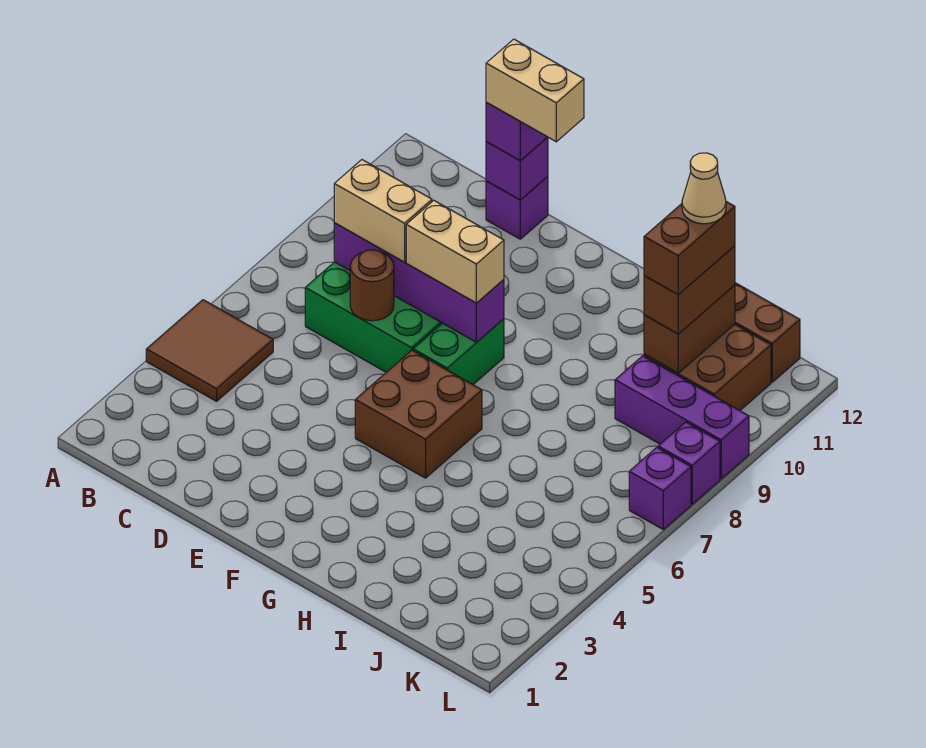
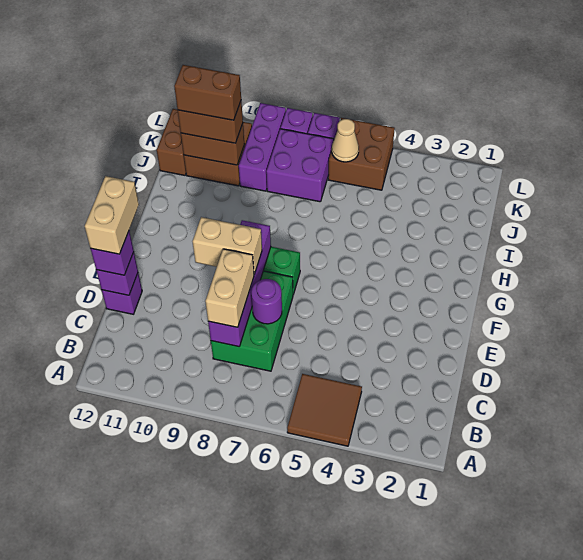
brown round brick D7 level 2 -> purple round brick D7 level 2
tan brick E8:F8 level 3 -> tan brick E8:E9 level 3
brown brick F5:G6 level 1 -> brown brick K5:L6 level 1
none -> purple brick J7:K8 level 1
tan cone J11 level 5 -> tan cone K6 level 2

